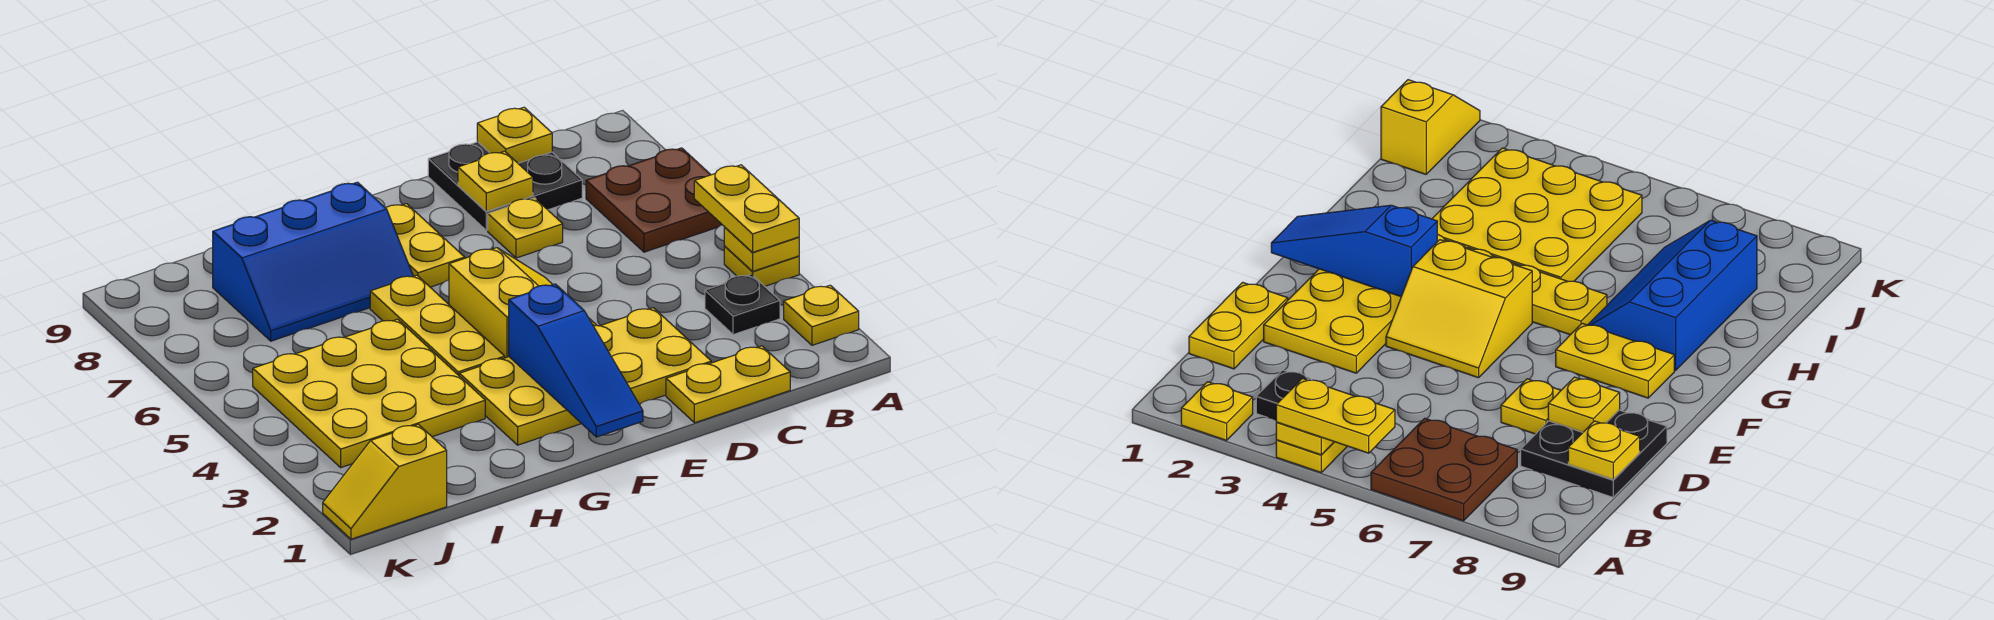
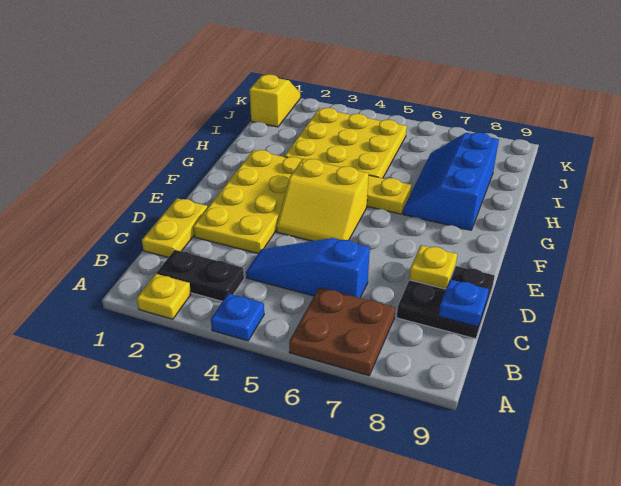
yellow plate A4 level 1 -> blue plate A4 level 1
yellow plate A4 level 2 -> none
yellow plate A4:A5 level 3 -> none
black plate B3 level 1 -> black plate B2:B3 level 1
yellow plate C9 level 2 -> blue plate C9 level 2
yellow plate D7 level 1 -> none
blue slope F1:F3 level 2 top 3 -> blue slope C4:C6 level 1 top 6
yellow plate F7:F8 level 1 -> none

